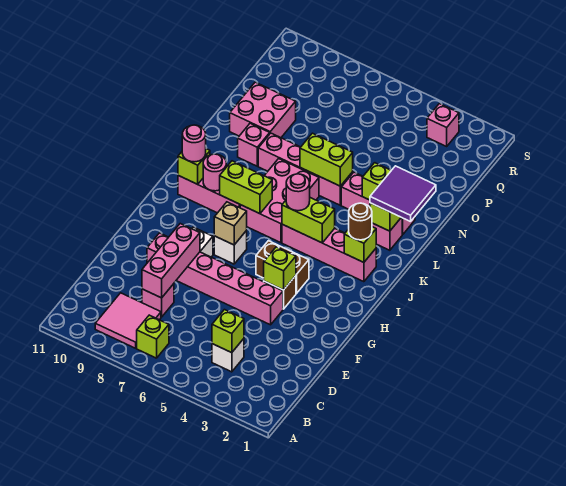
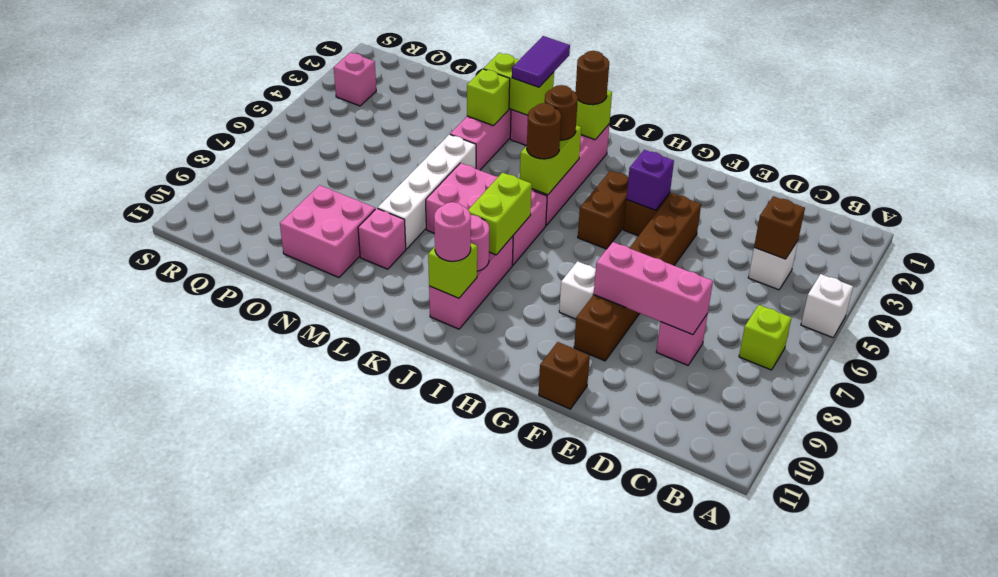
pink tile B8:C9 level 1 -> none
lime brick C4 level 2 -> brown brick C4 level 2
pink brick F4:F9 level 1 -> brown brick F4:F9 level 1
none -> brown brick F11 level 1
lime brick G4 level 2 -> purple brick G4 level 2
white brick H7 level 1 -> white brick A5 level 1
tan brick H7 level 2 -> none
none -> brown round brick J4 level 3
pink round brick J5 level 3 -> brown round brick J5 level 3
purple tile L1:M2 level 3 -> purple tile L1:L2 level 3
pink brick M5:M8 level 1 -> white brick M5:M8 level 1
lime brick M5:M6 level 2 -> none

